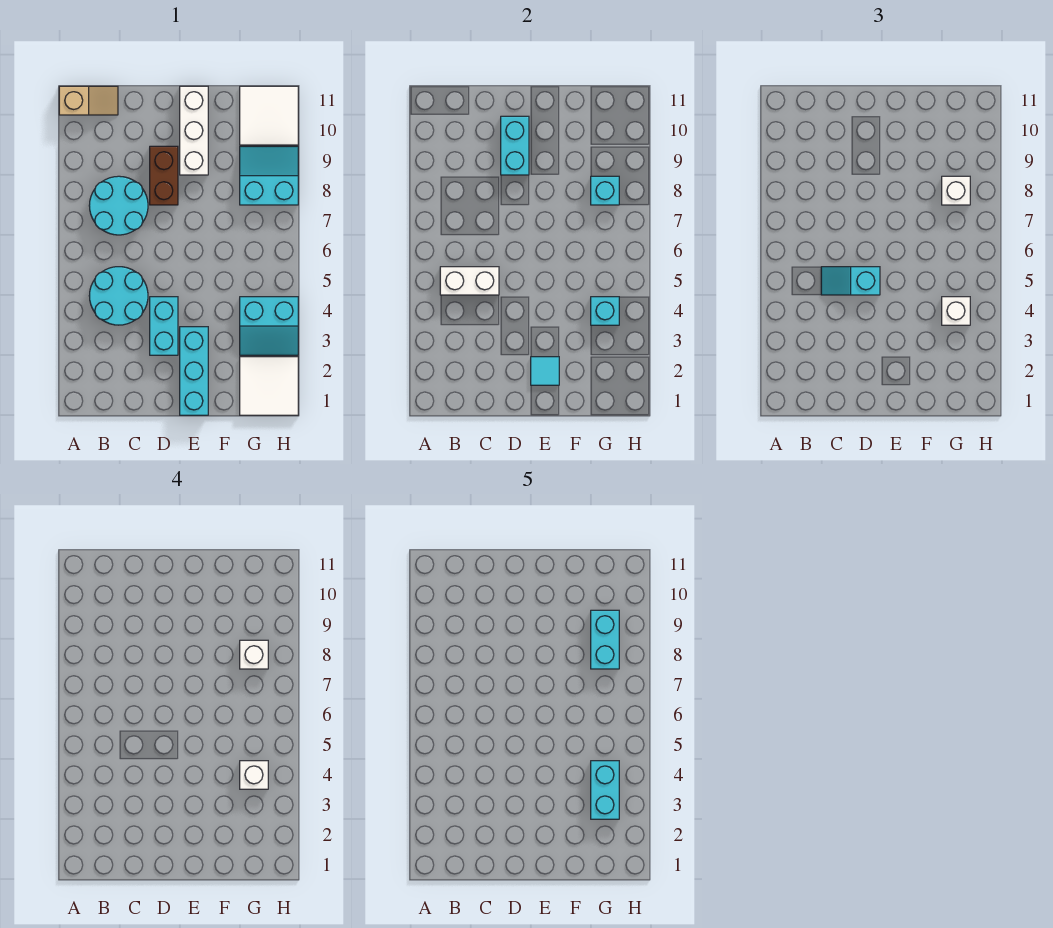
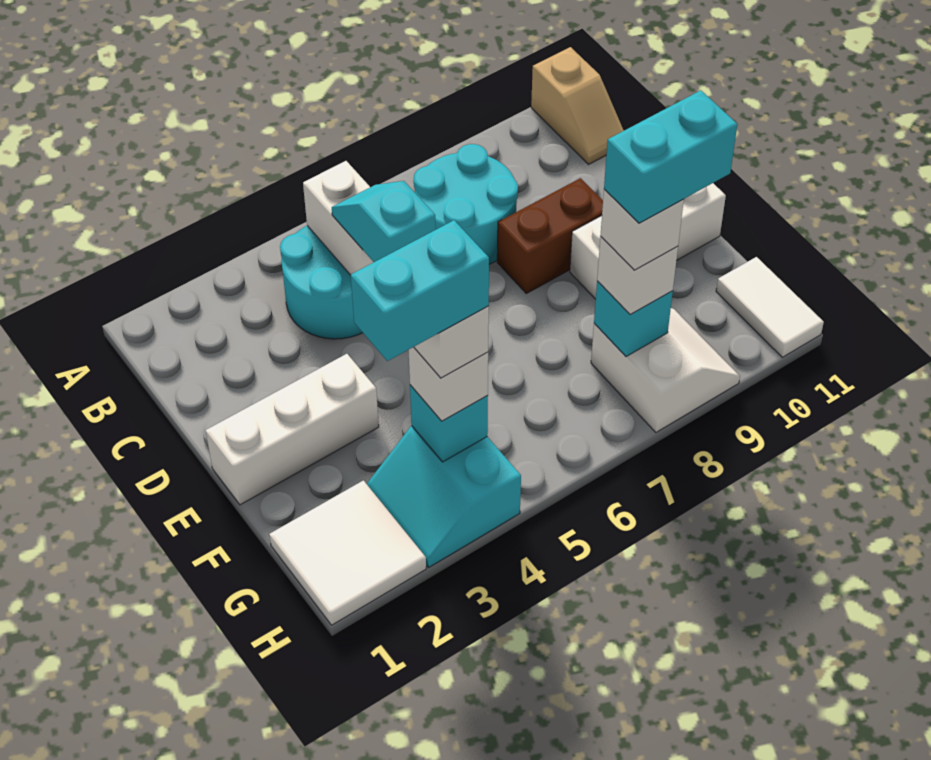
cyan brick D3:D4 level 1 -> none
cyan brick D9:D10 level 2 -> none
cyan brick E1:E3 level 1 -> white brick E1:E3 level 1
cyan tile E2 level 2 -> none
cyan slope G8:H9 level 1 top 8 -> white slope G8:H9 level 1 top 8
white tile G10:H11 level 1 -> white tile G11:H11 level 1

